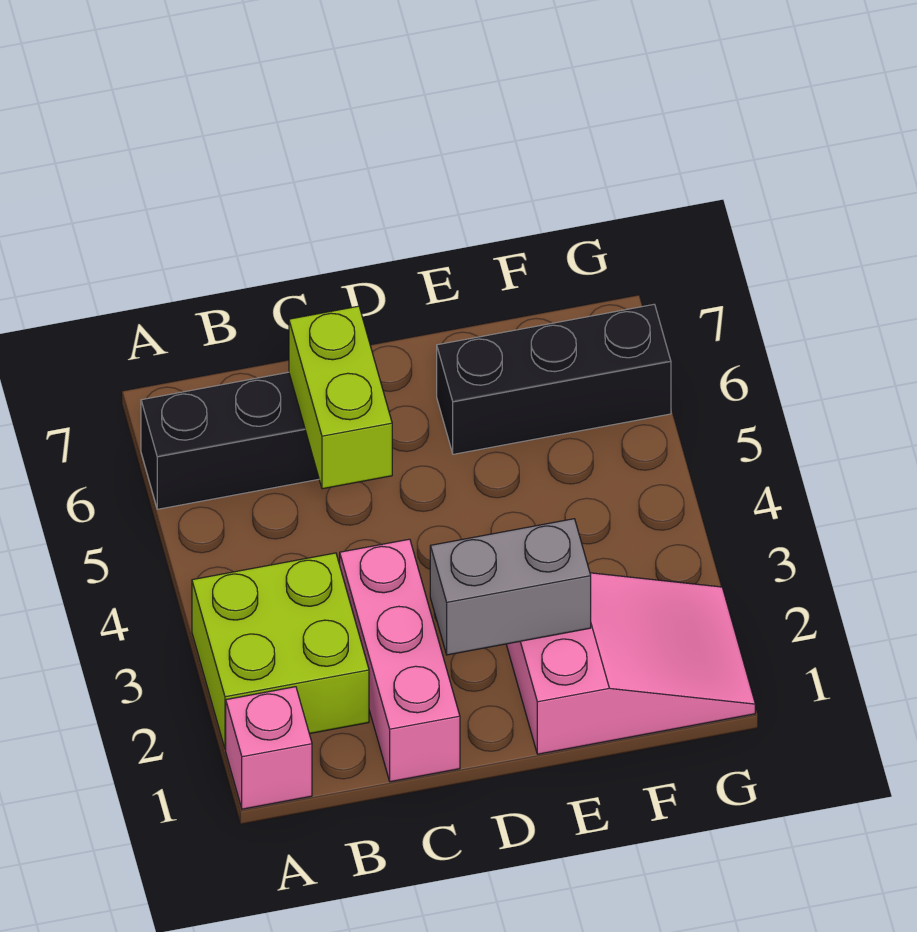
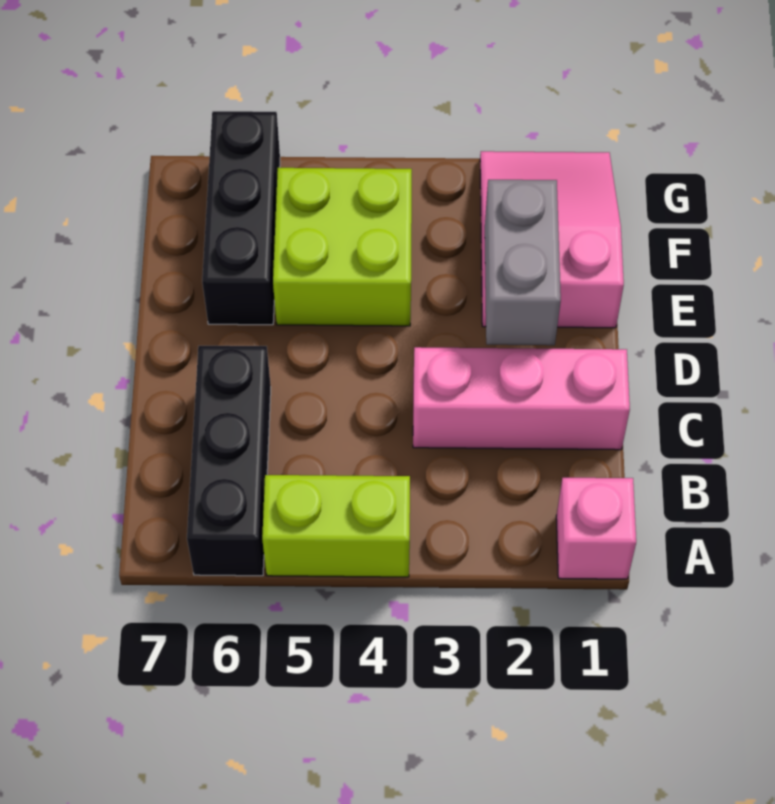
lime brick A2:B3 level 1 -> lime brick E4:F5 level 1
lime brick C5:C6 level 2 -> lime brick A4:A5 level 1

